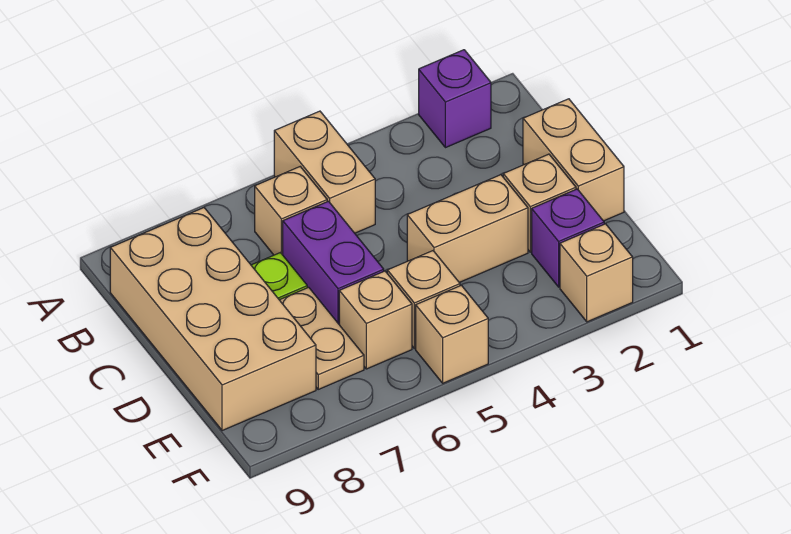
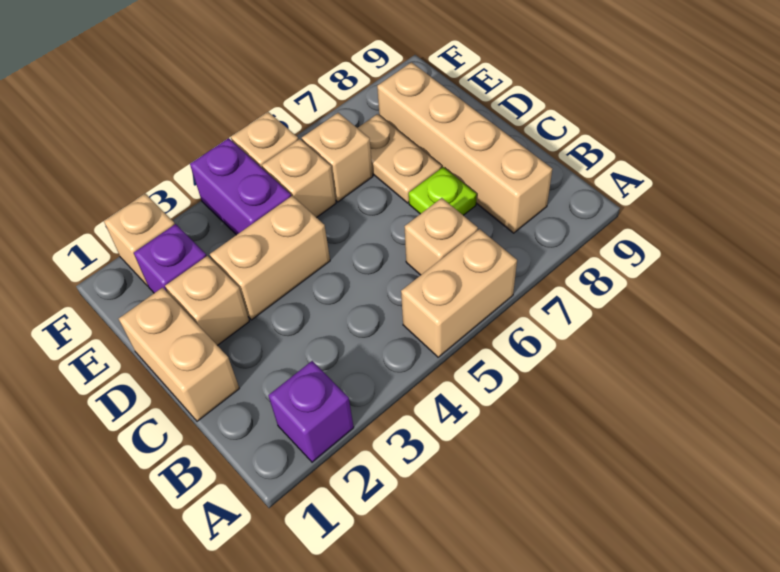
tan brick A5:B5 level 1 -> tan brick A5:A6 level 1
tan brick B8:E9 level 1 -> tan brick B8:E8 level 1
purple brick C6:D6 level 1 -> purple brick E4:F4 level 1

